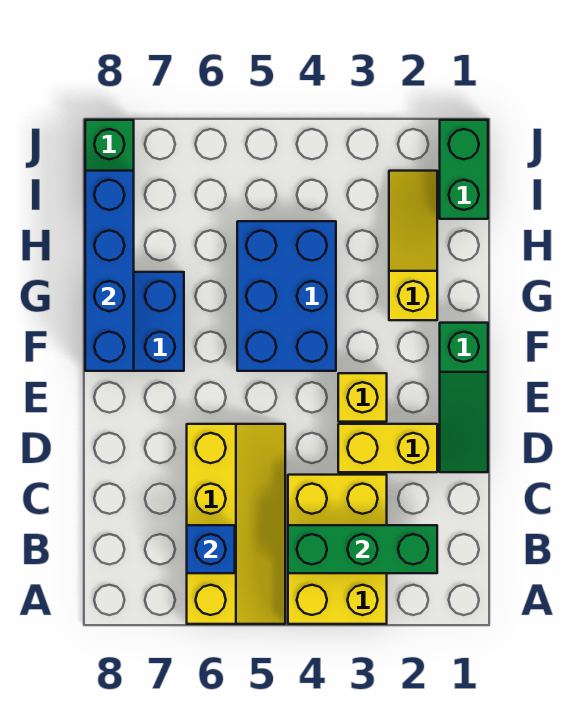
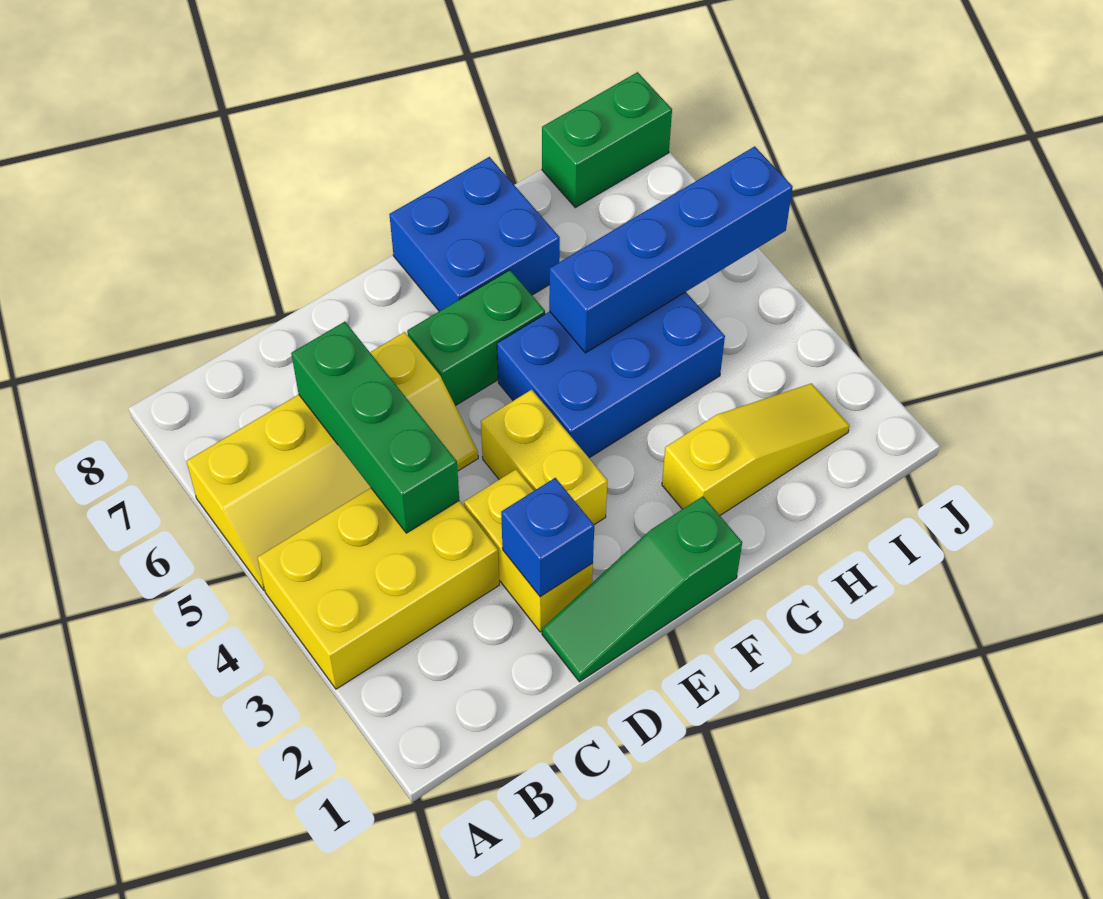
green brick B2:B4 level 2 -> green brick C4:C6 level 2
blue brick B6 level 2 -> blue brick D2 level 2
yellow brick E3 level 1 -> yellow brick E3:E4 level 1
blue brick F8:I8 level 2 -> blue brick G5:J5 level 2
green brick I1:J1 level 1 -> green brick E6:F6 level 1

